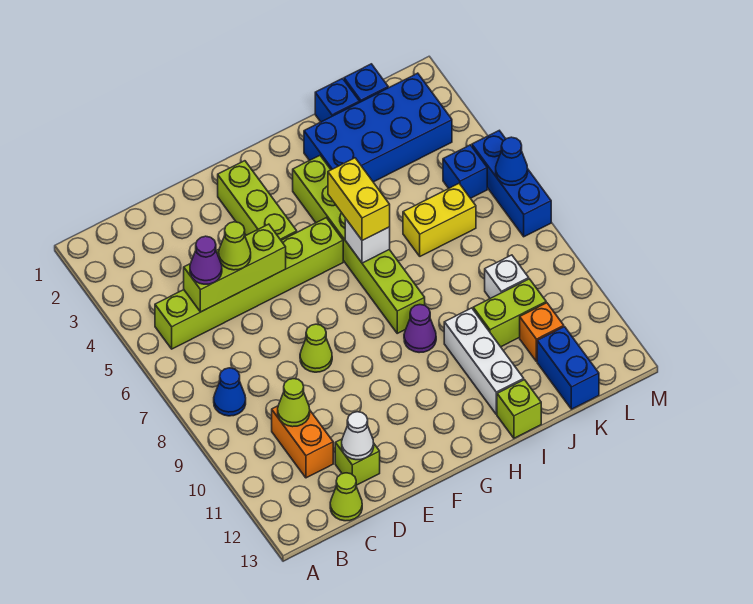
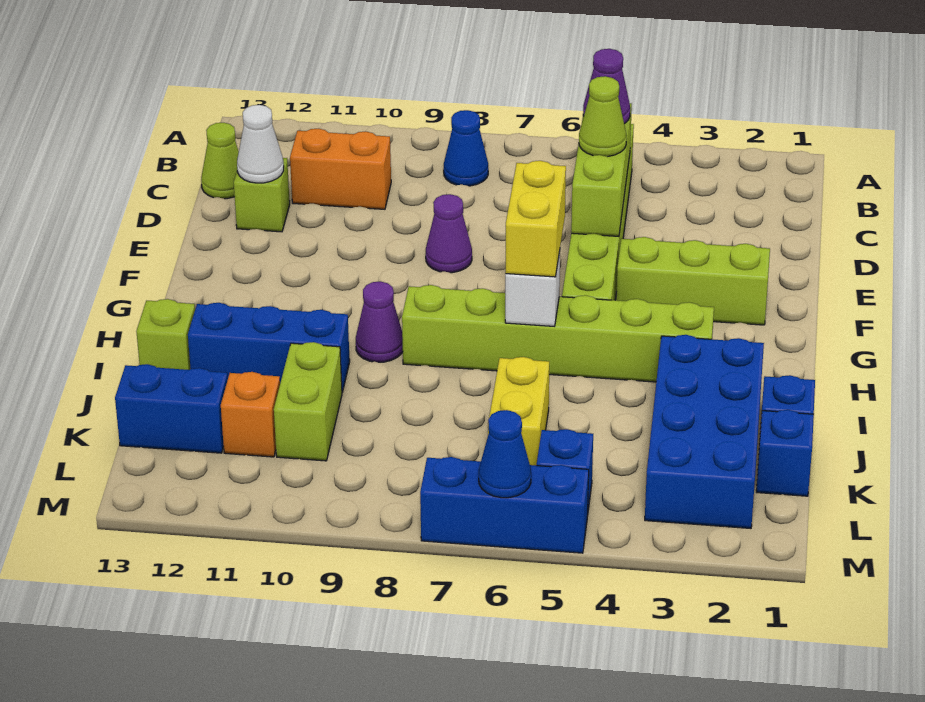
lime cone C10 level 2 -> none
lime cone E8 level 1 -> purple cone E8 level 1
yellow brick H5:H6 level 3 -> yellow brick G6:H6 level 3
white brick I10:I12 level 1 -> blue brick I10:I12 level 1
white brick K9 level 1 -> none

